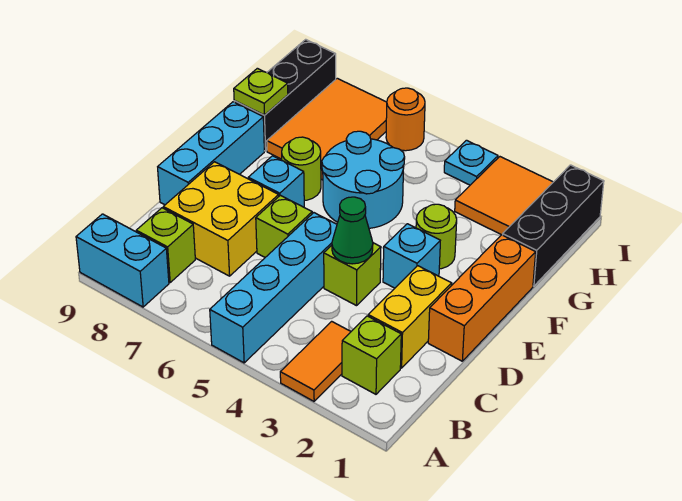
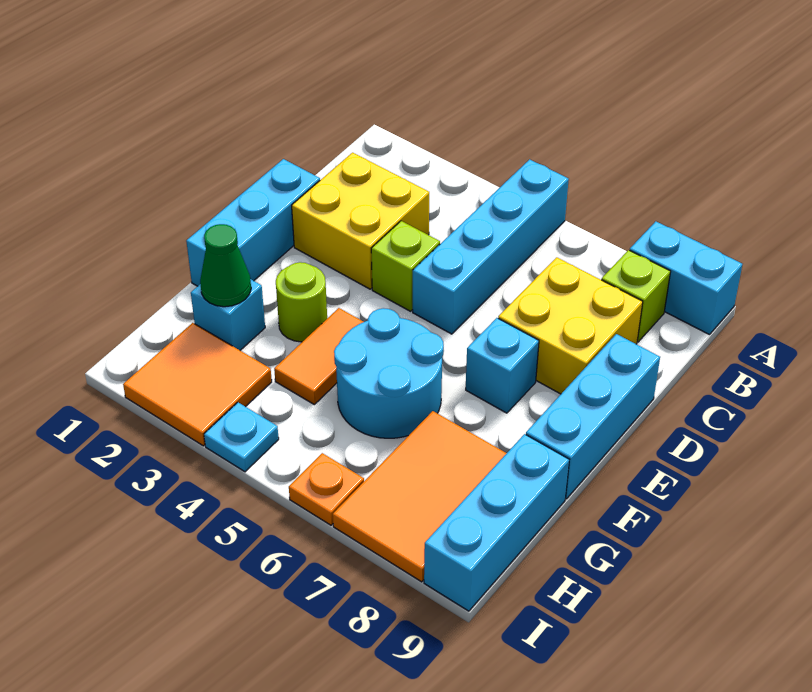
orange tile A3:B3 level 1 -> orange tile F4:G4 level 1
lime brick B2 level 1 -> none
yellow brick C2:D2 level 1 -> yellow brick C2:D3 level 1
orange brick D1:F1 level 1 -> cyan brick D1:F1 level 1
green cone D4 level 2 -> green cone G2 level 2
lime brick D6 level 1 -> none
cyan brick E3 level 1 -> cyan brick G2 level 1
lime round brick F7 level 1 -> none
black brick G1:I1 level 1 -> none
black brick G9:I9 level 1 -> cyan brick G9:I9 level 1
lime plate G9 level 2 -> none
orange round brick I6 level 1 -> orange plate I6 level 1

